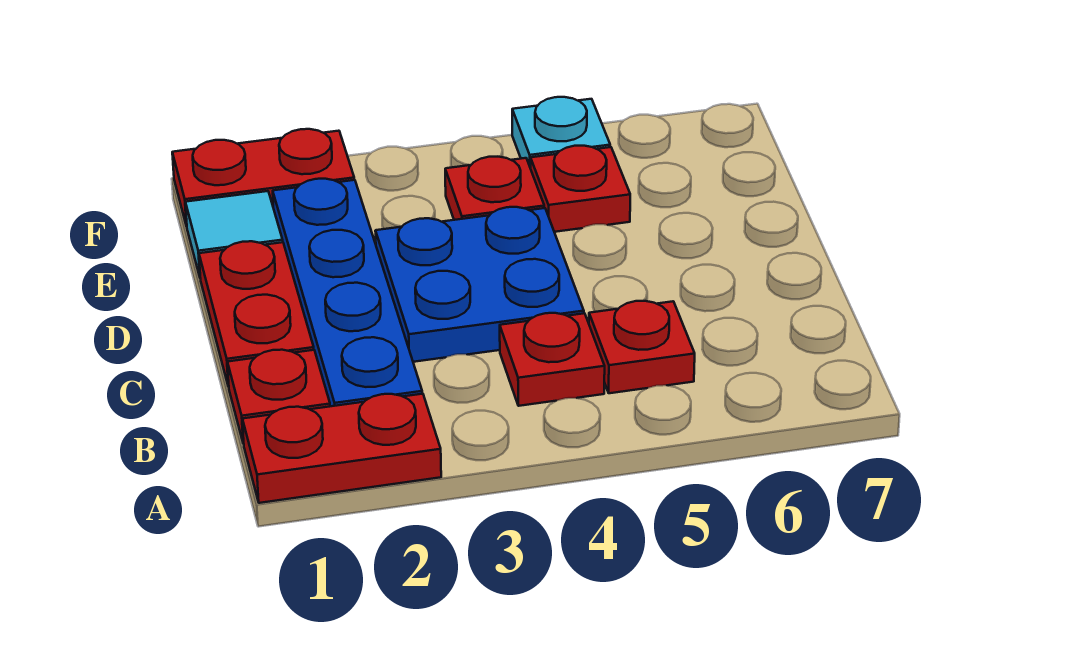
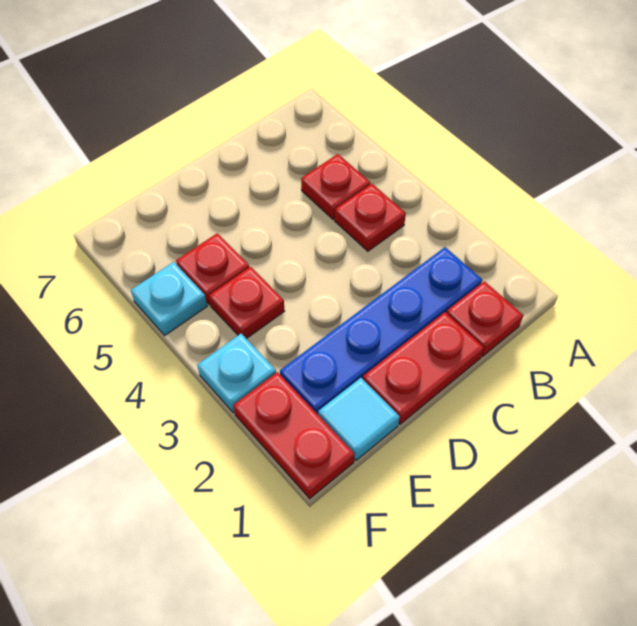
red plate A1:A2 level 1 -> none
blue plate C3:D4 level 1 -> none
none -> cyan plate F3 level 1

